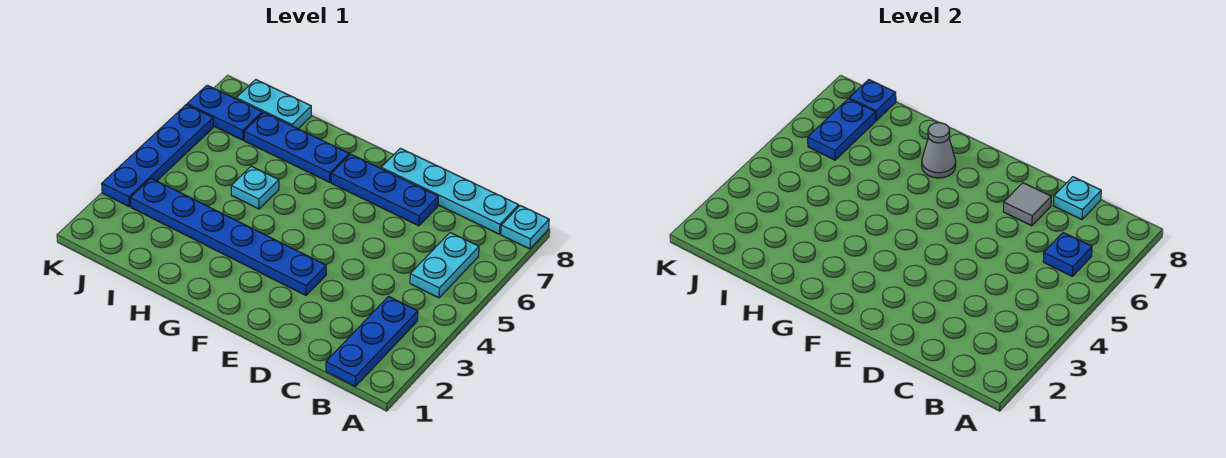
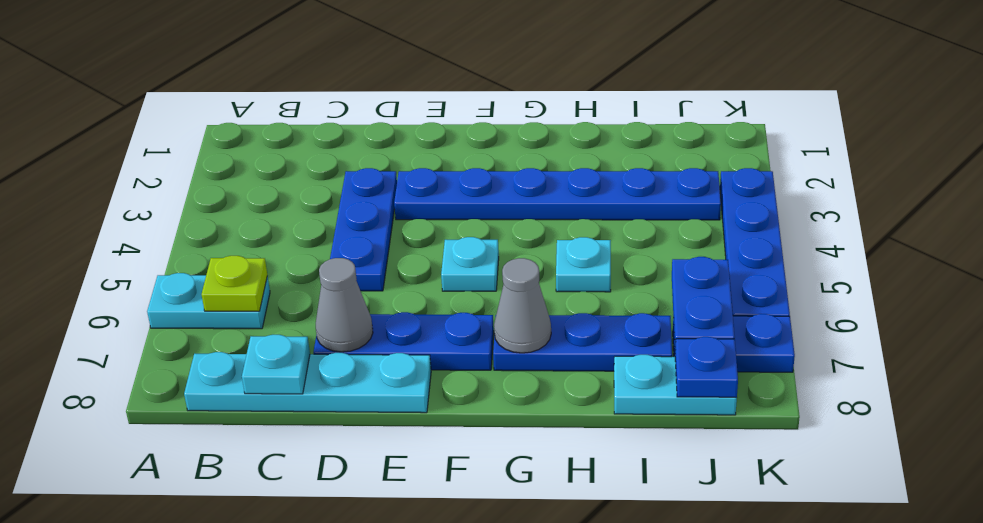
cyan plate A8 level 1 -> cyan plate F5 level 1
blue plate B1:B3 level 1 -> blue plate D3:D5 level 1
cyan plate B5:B6 level 1 -> cyan plate A6:B6 level 1
blue plate B6 level 2 -> lime plate B6 level 2
grey tile D7 level 2 -> grey cone D7 level 2

